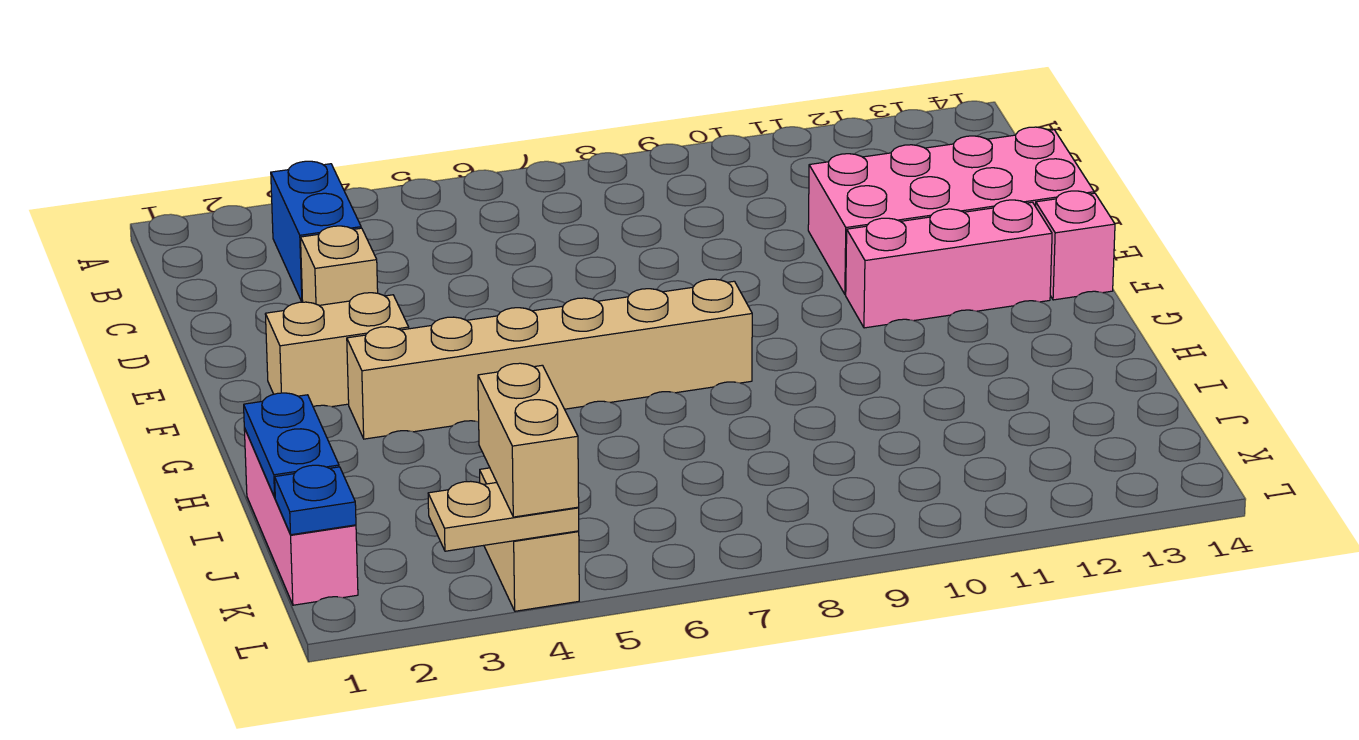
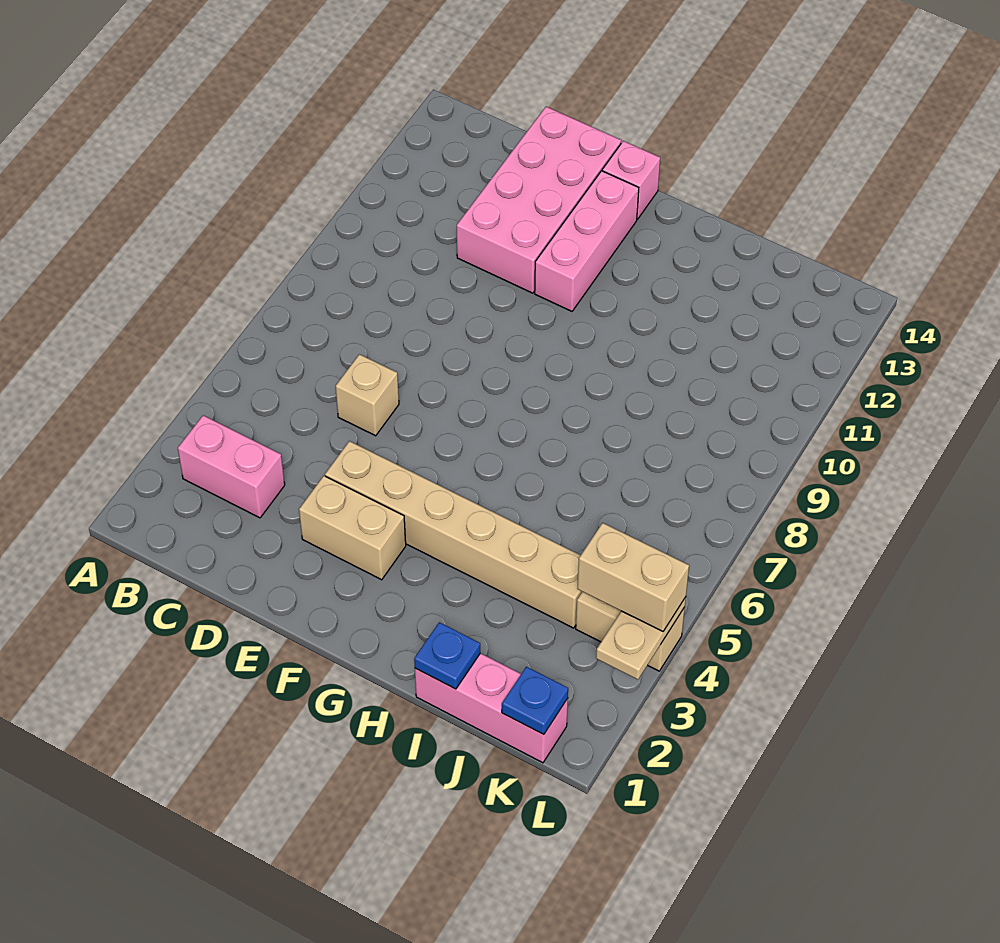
blue brick B3:C3 level 1 -> pink brick B3:C3 level 1
tan brick D3 level 1 -> tan brick D6 level 1
tan brick F2:F3 level 1 -> tan brick E3:F3 level 1
tan brick G3:G8 level 1 -> tan brick E4:J4 level 1
blue plate I1:J1 level 2 -> blue plate I1 level 2

